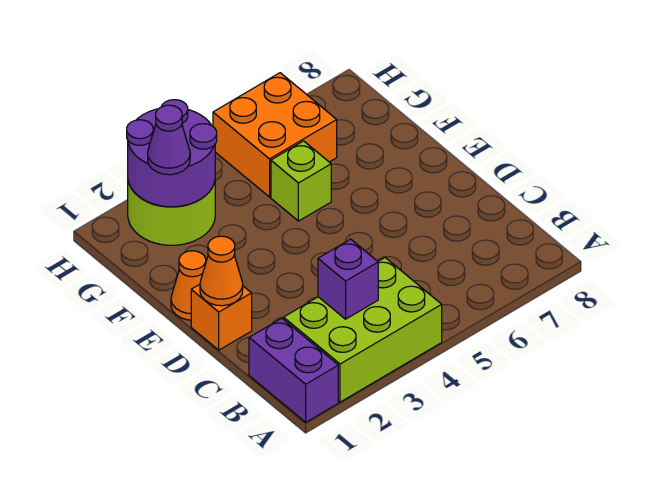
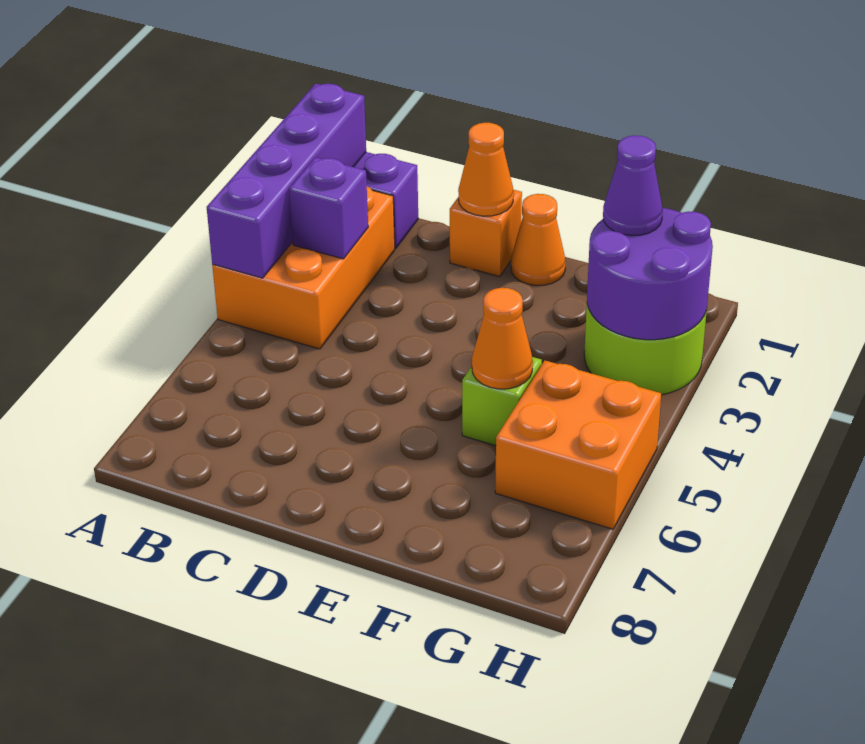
none -> purple brick A1:A4 level 2
lime brick A2:B4 level 1 -> orange brick A2:B4 level 1
none -> orange cone F5 level 2

